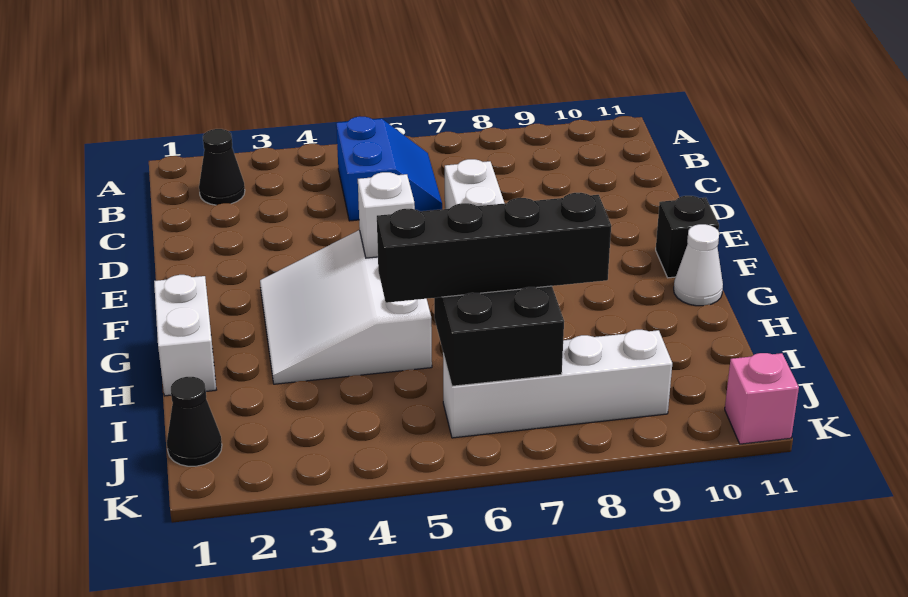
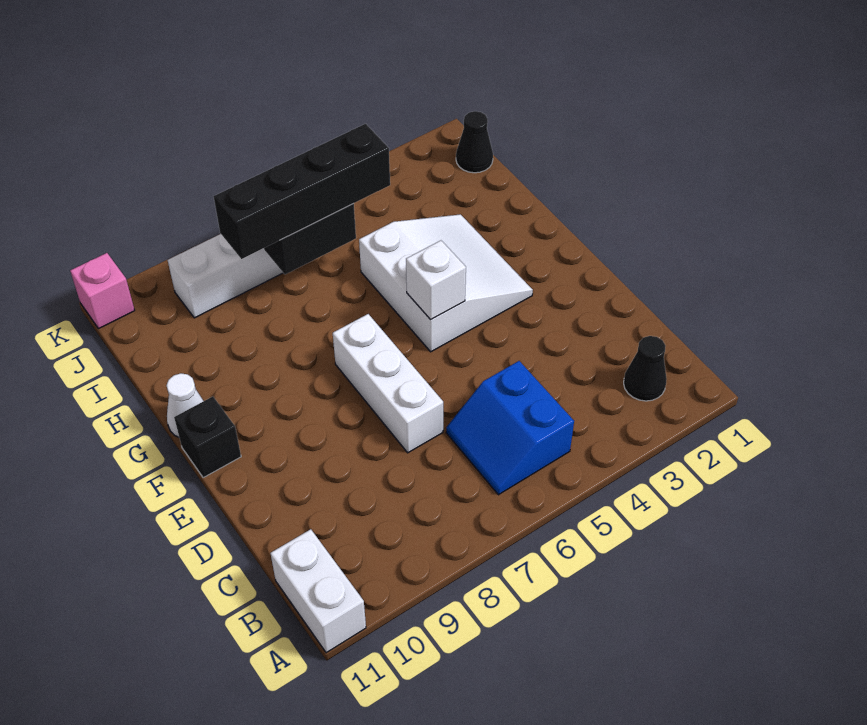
white brick G1:H1 level 1 -> white brick A11:B11 level 1

